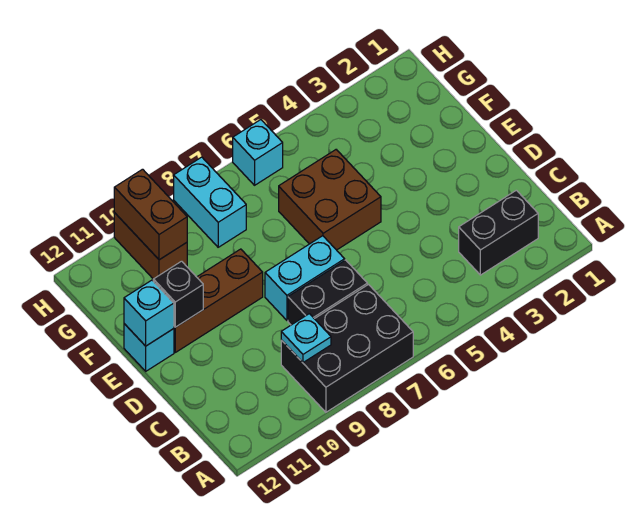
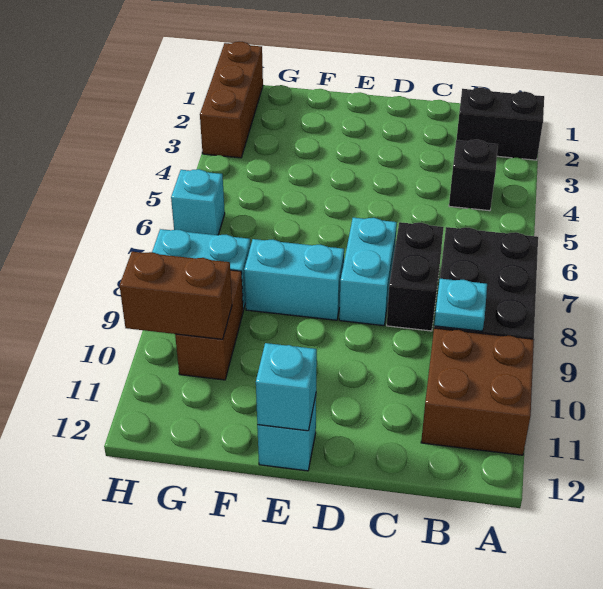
black brick B2:B3 level 1 -> black brick A2:B2 level 1
brown brick E5:F6 level 1 -> brown brick A10:B11 level 1
none -> cyan brick E8:F8 level 1
brown brick E9:E11 level 1 -> brown brick H1:H3 level 1
black brick E11 level 2 -> black brick B4 level 1
brown brick G10:H10 level 1 -> brown brick G9:G10 level 1

